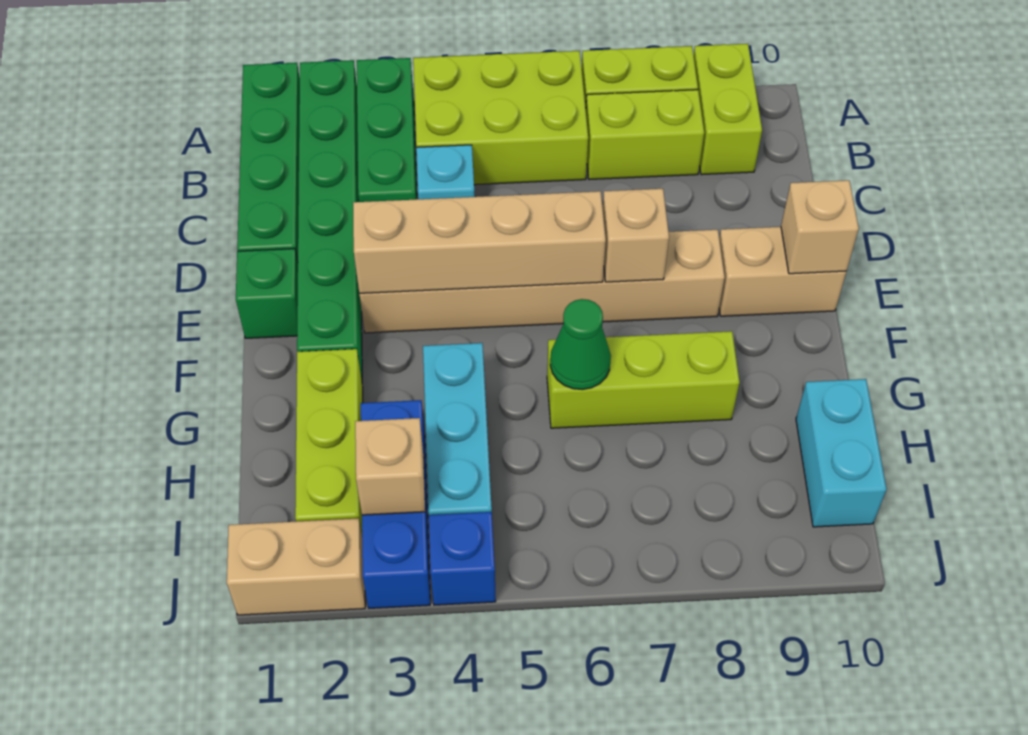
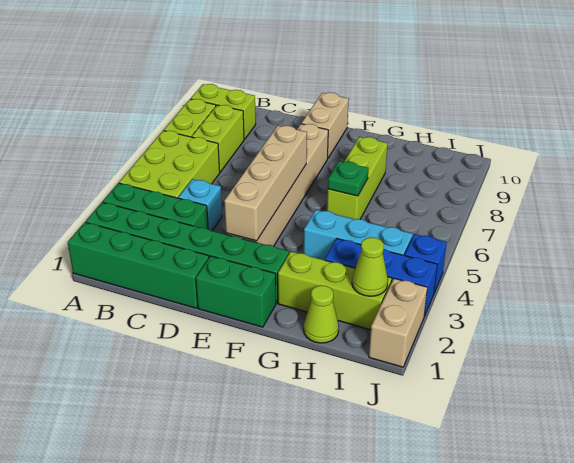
green brick E1 level 1 -> green brick E1:F1 level 1
tan brick E7 level 2 -> none
tan brick E10 level 2 -> none
green cone G6 level 2 -> green plate G6 level 2
none -> lime cone H1 level 1
cyan brick H10:I10 level 1 -> none
none -> lime cone I2 level 2
tan brick I3 level 2 -> none

